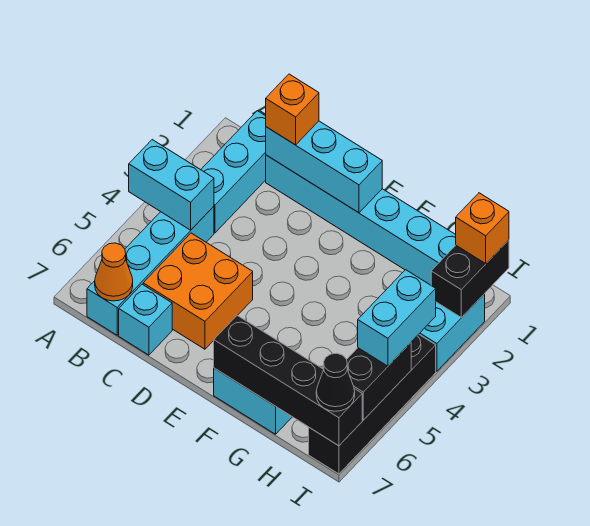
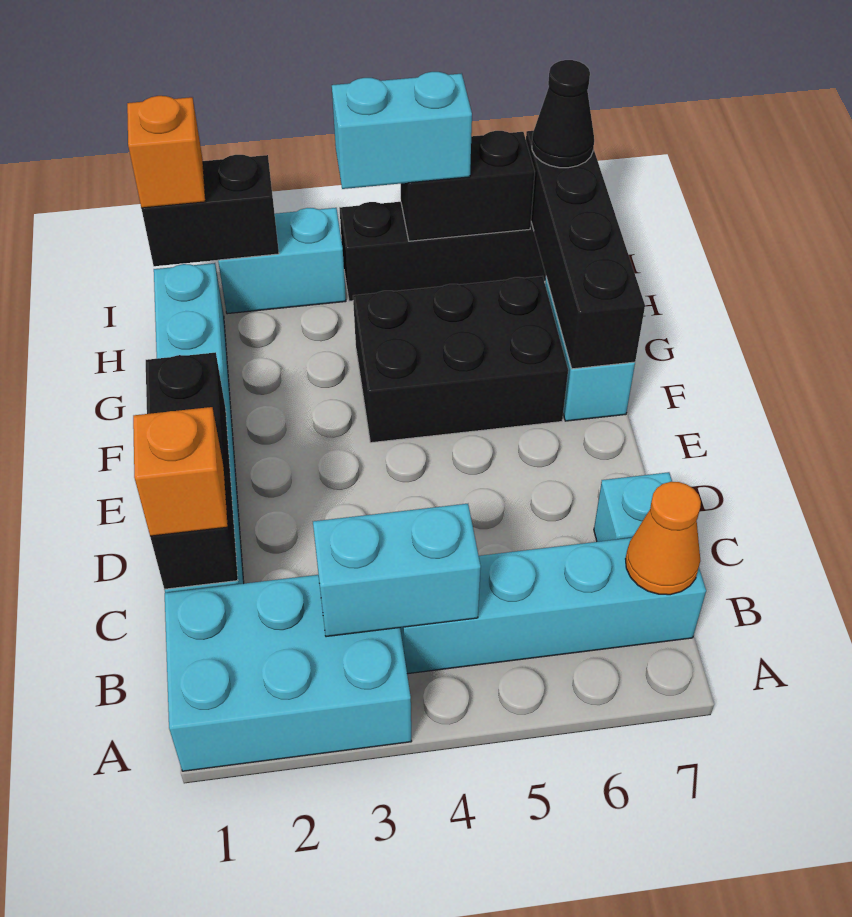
cyan brick A4:B4 level 2 -> cyan brick B3:B4 level 2
cyan brick B1:B3 level 1 -> cyan brick A1:B3 level 1
cyan brick C1:E1 level 2 -> black brick C1:E1 level 2
orange brick C5:D6 level 1 -> none
none -> black brick F4:G6 level 1

